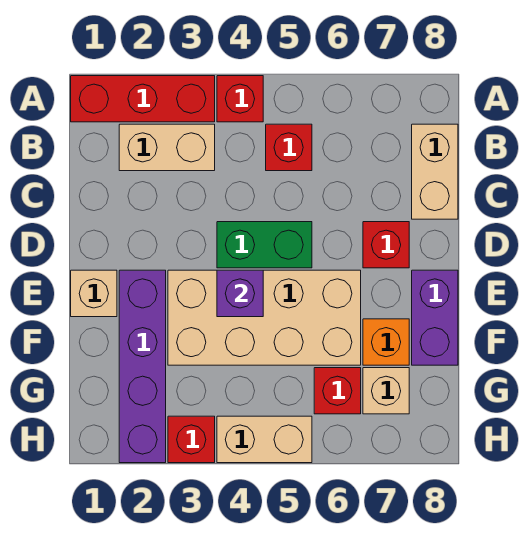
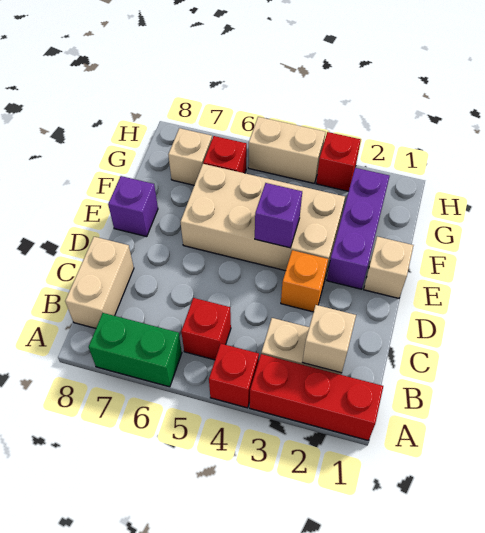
none -> tan brick B2 level 2
green brick D4:D5 level 1 -> green brick A6:A7 level 1
red brick D7 level 1 -> none
purple brick E2:H2 level 1 -> purple brick E2:G2 level 1
purple brick E8:F8 level 1 -> purple brick E8 level 1
orange brick F7 level 1 -> orange brick D3 level 1

